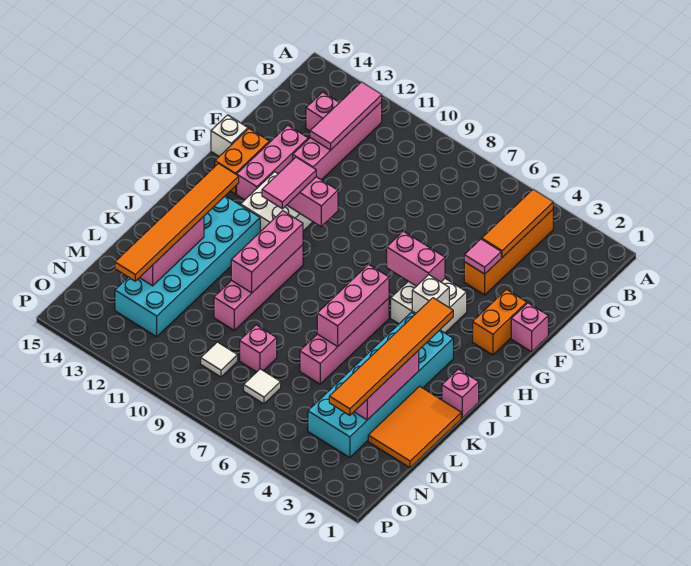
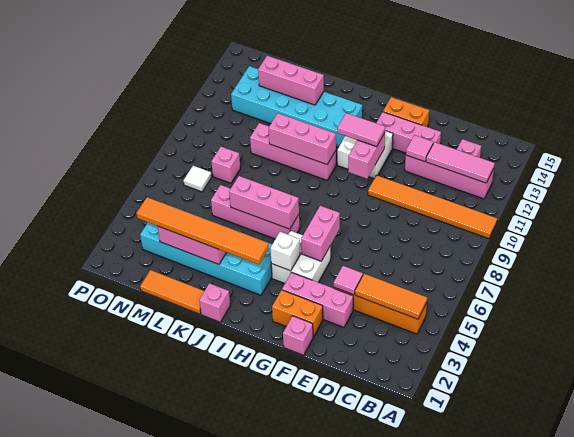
none -> pink brick E3:G3 level 1
none -> pink tile E12 level 2
white brick F15 level 1 -> none
orange tile I13:N13 level 3 -> orange tile A10:F10 level 1
orange tile K1:M2 level 1 -> orange tile K1:M1 level 1
white tile N9 level 1 -> none

